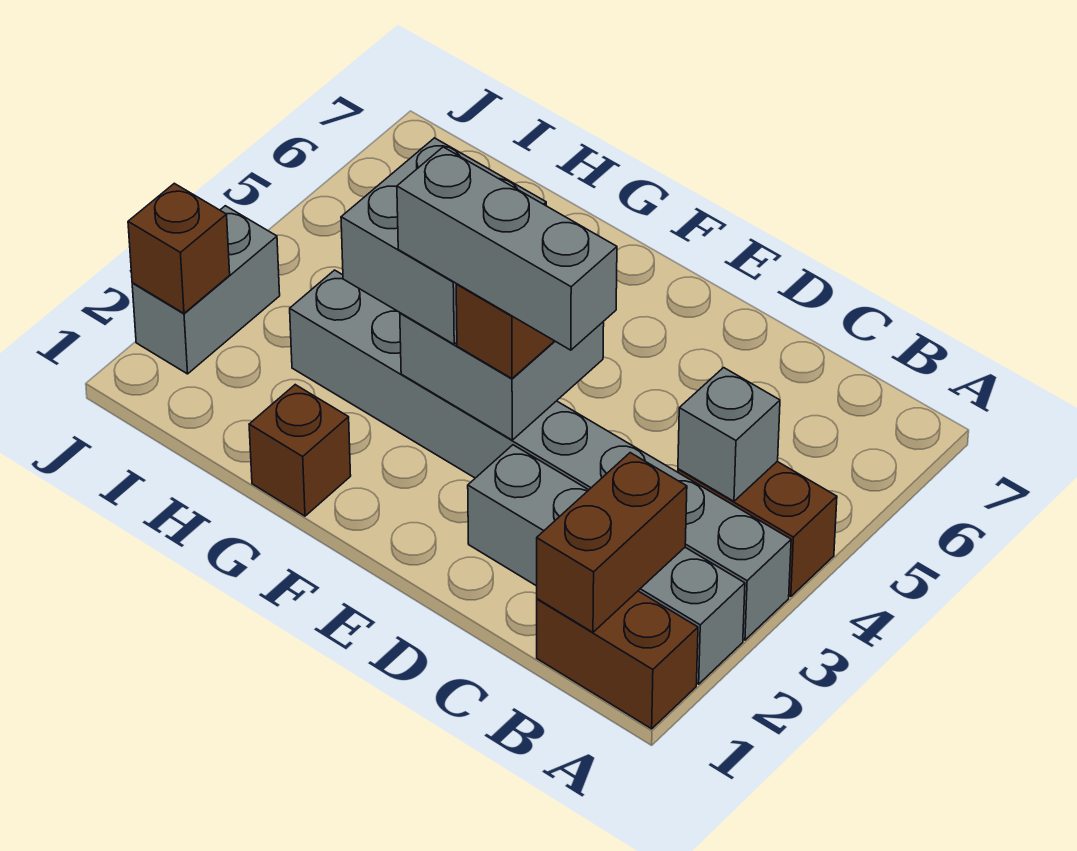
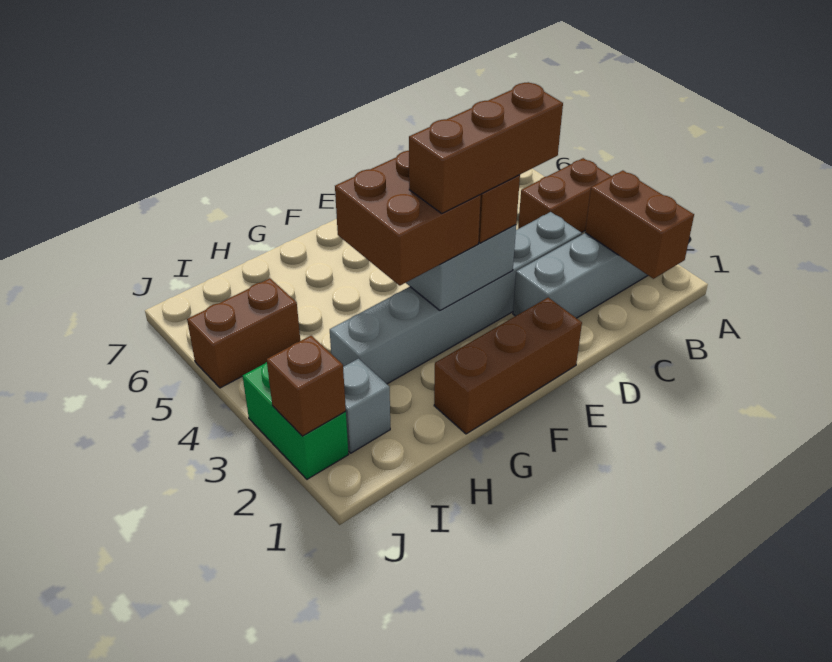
brown brick A1:B1 level 1 -> brown brick I5:J5 level 1
grey brick A3:H3 level 1 -> grey brick C3:H3 level 1
grey brick B4 level 2 -> grey brick I2 level 1
grey brick D3:F3 level 4 -> brown brick D3:F3 level 4
grey brick F3:G4 level 3 -> brown brick F3:G4 level 3
brown brick G1 level 1 -> brown brick E1:G1 level 1
grey brick J2:J3 level 1 -> green brick J2:J3 level 1

